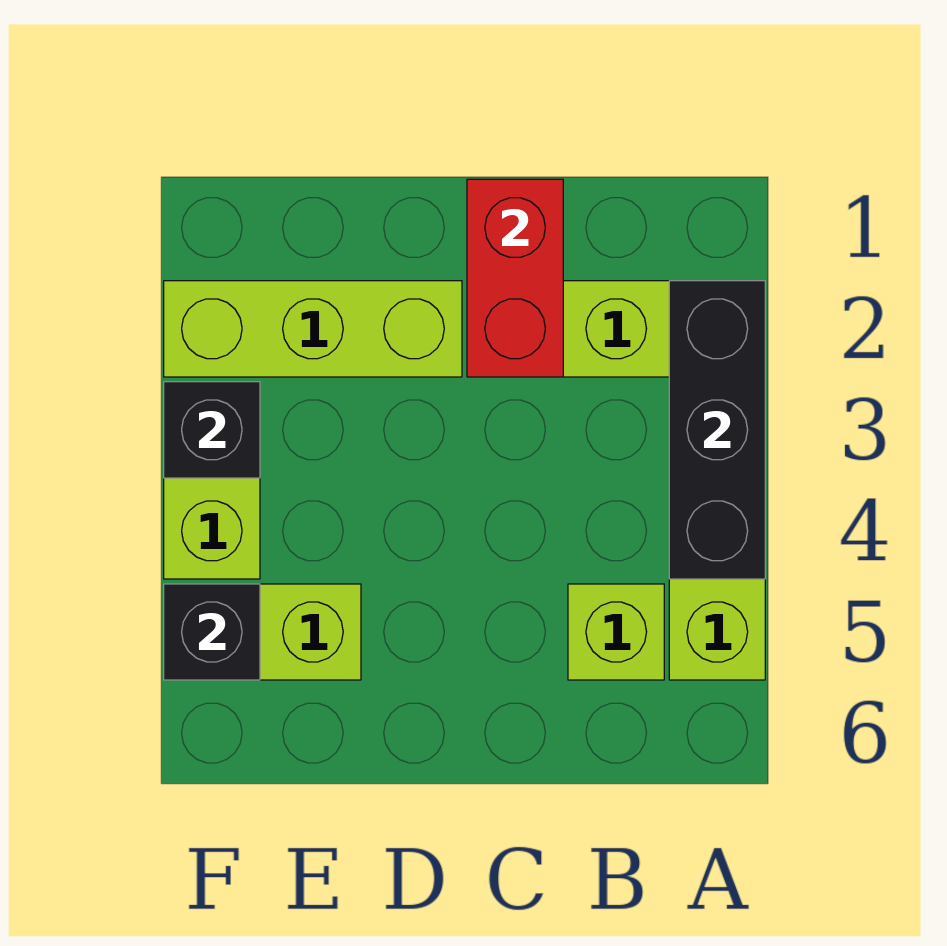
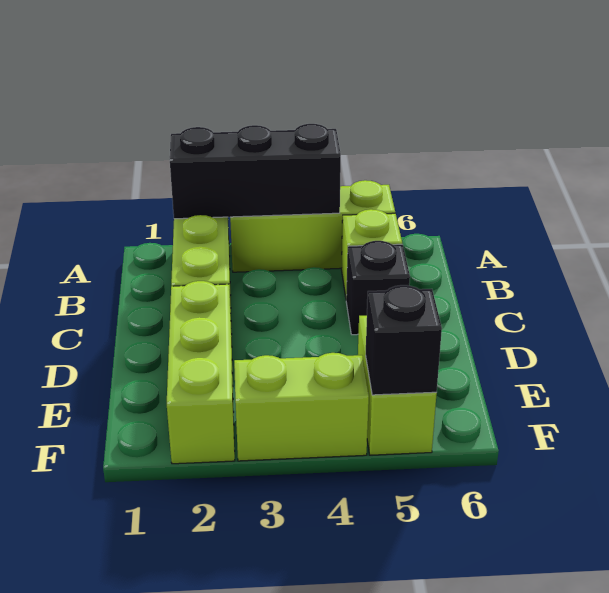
red brick C1:C2 level 2 -> none
black brick F3 level 2 -> black brick C5 level 1

